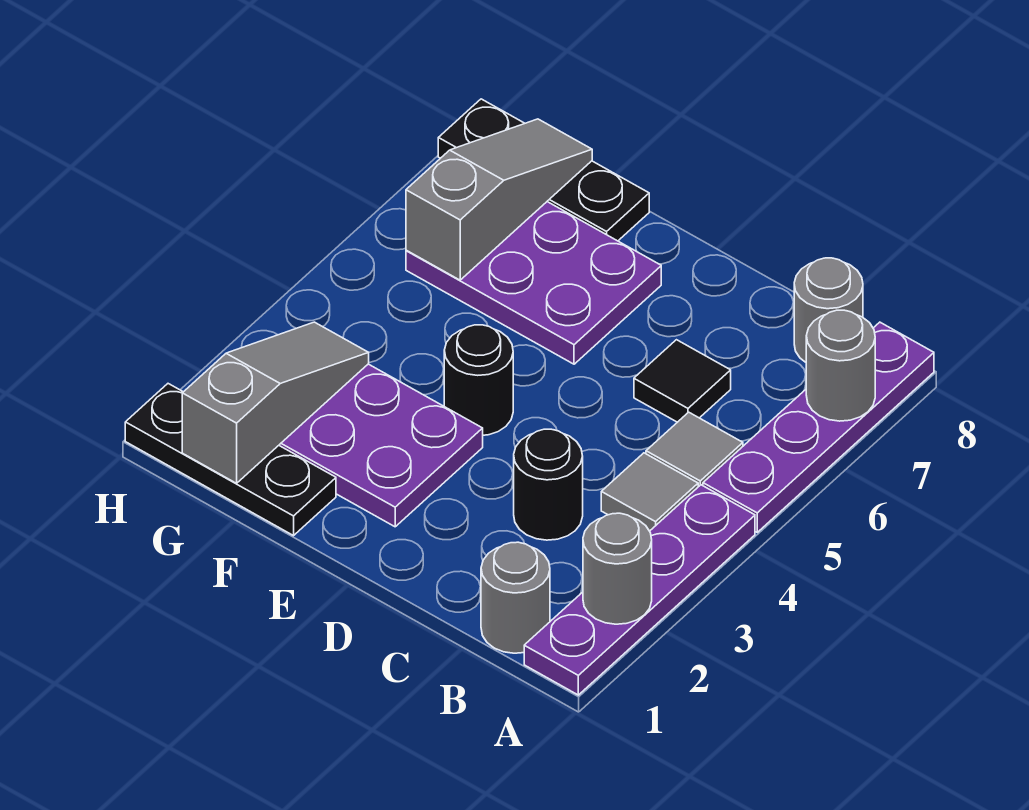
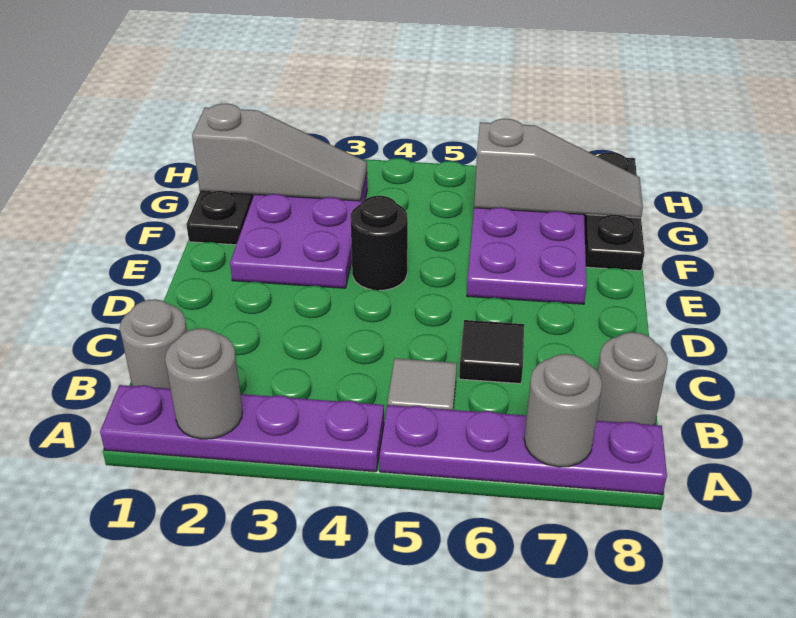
grey tile B4 level 1 -> none
black round brick C3 level 1 -> none

